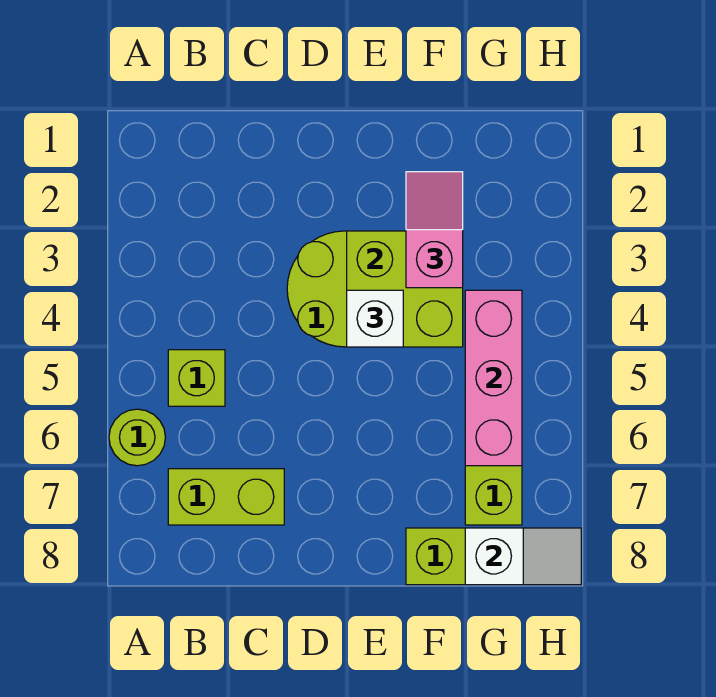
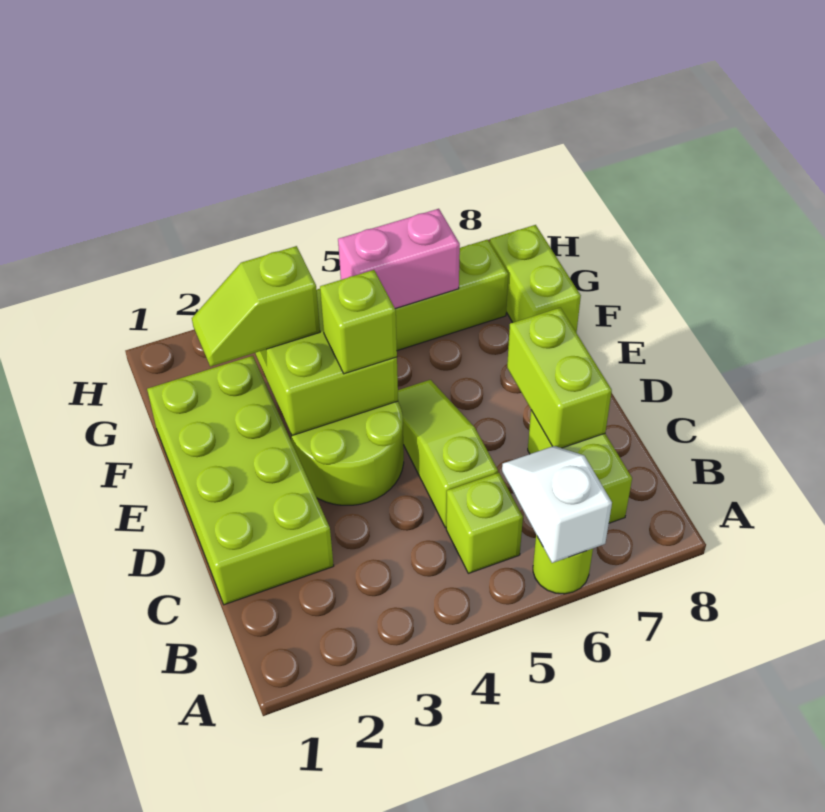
none -> lime brick C1:F2 level 1
none -> lime slope C5:E5 level 1 top C
none -> lime brick C7:D7 level 2
white brick E4 level 3 -> lime brick E4 level 3
pink slope F2:F3 level 3 top 3 -> lime slope F2:F3 level 3 top 3
pink brick G4:G6 level 2 -> pink brick G5:G6 level 2
white slope G8:H8 level 2 top G -> white slope A6:B6 level 2 top A

